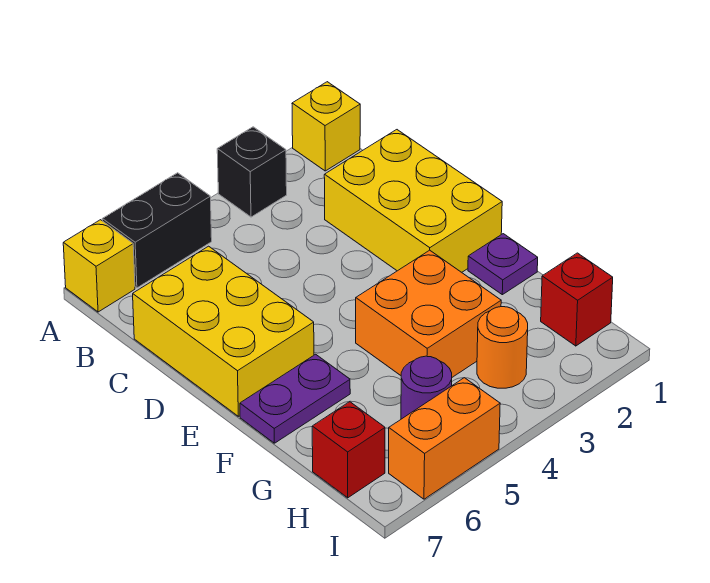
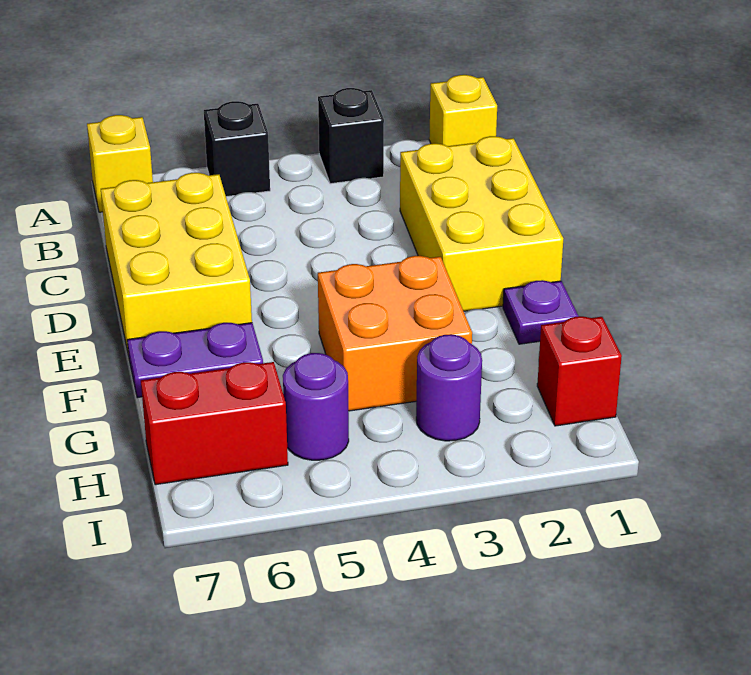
black brick A5:A6 level 1 -> black brick A5 level 1
orange round brick H3 level 1 -> purple round brick H3 level 1
red brick H7 level 1 -> red brick H6:H7 level 1
orange brick I5:I6 level 1 -> none

